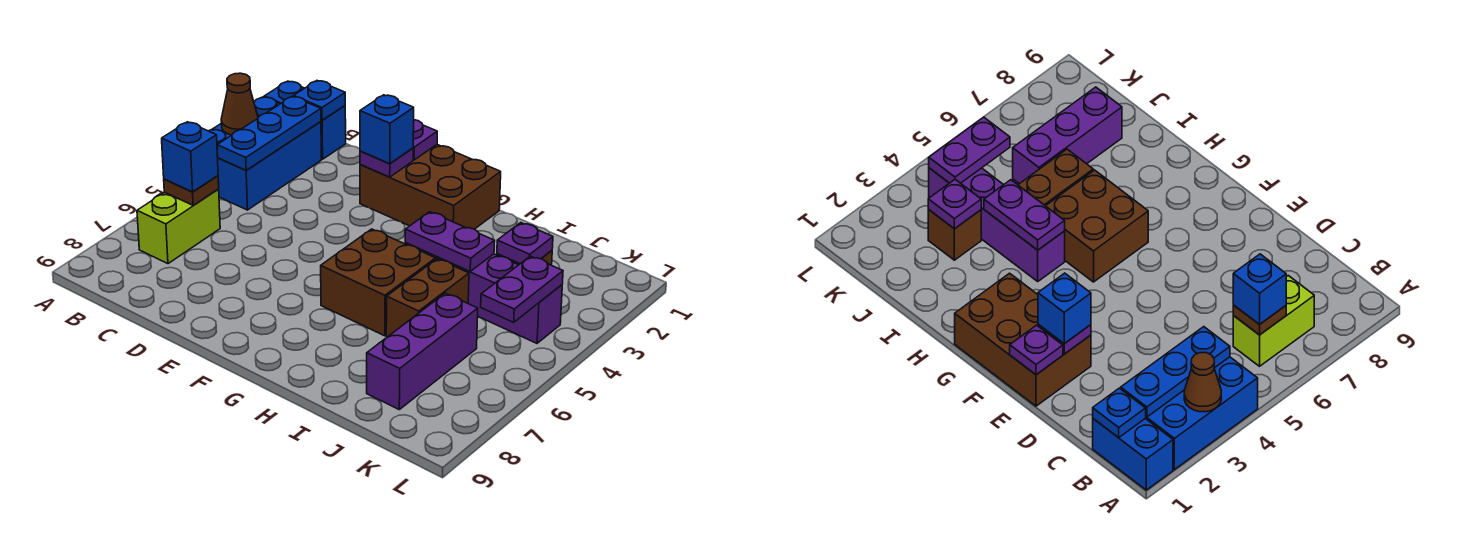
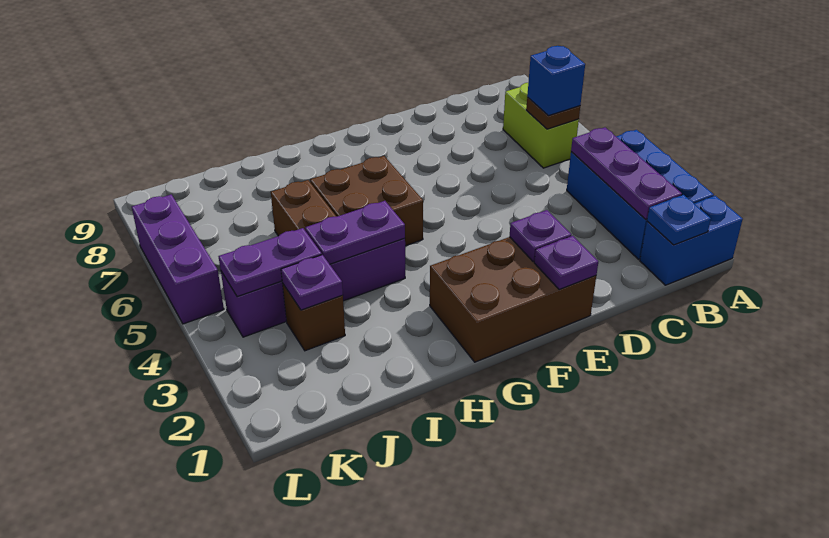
brown cone A3 level 2 -> none
blue plate B2:B4 level 2 -> purple plate B2:B4 level 2
blue brick E2 level 3 -> none
purple brick J6:J8 level 1 -> purple brick L5:L7 level 1
purple plate K4:K5 level 2 -> purple plate J4:K4 level 2

